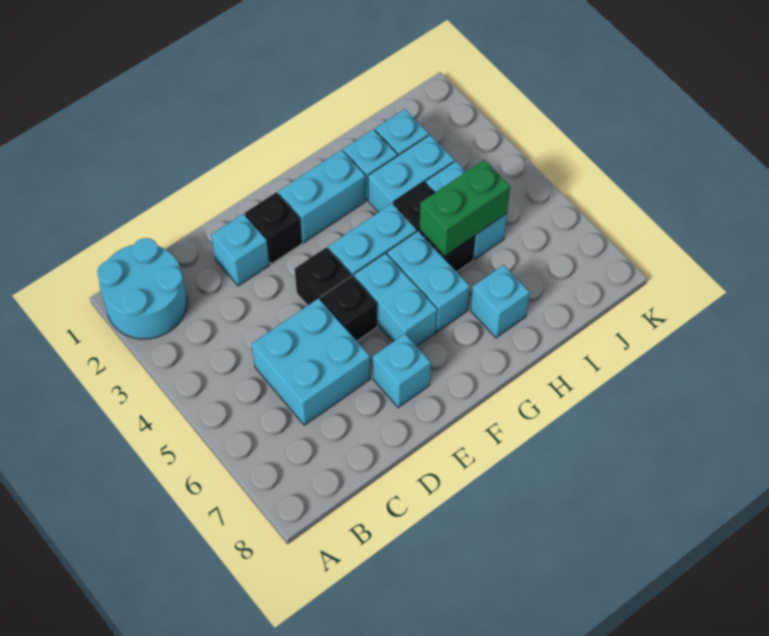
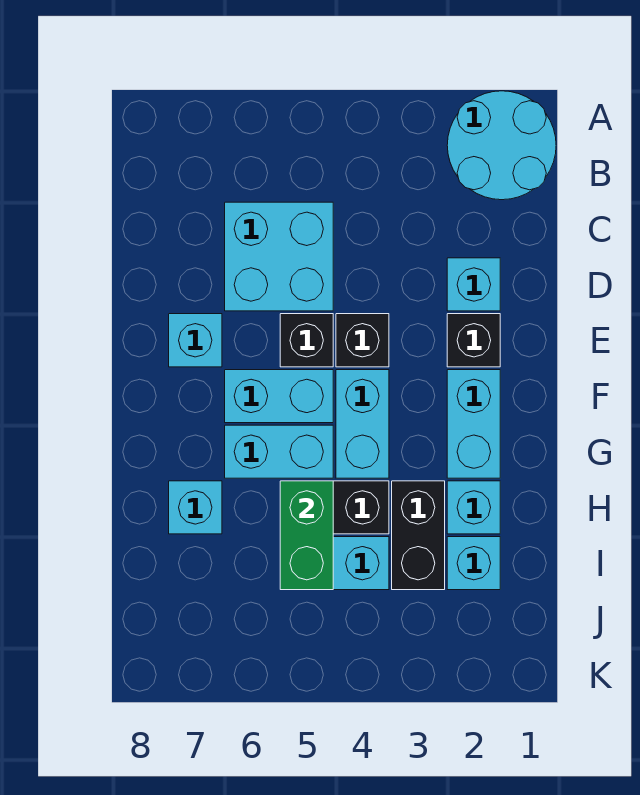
cyan brick H3:I3 level 1 -> black brick H3:I3 level 1

